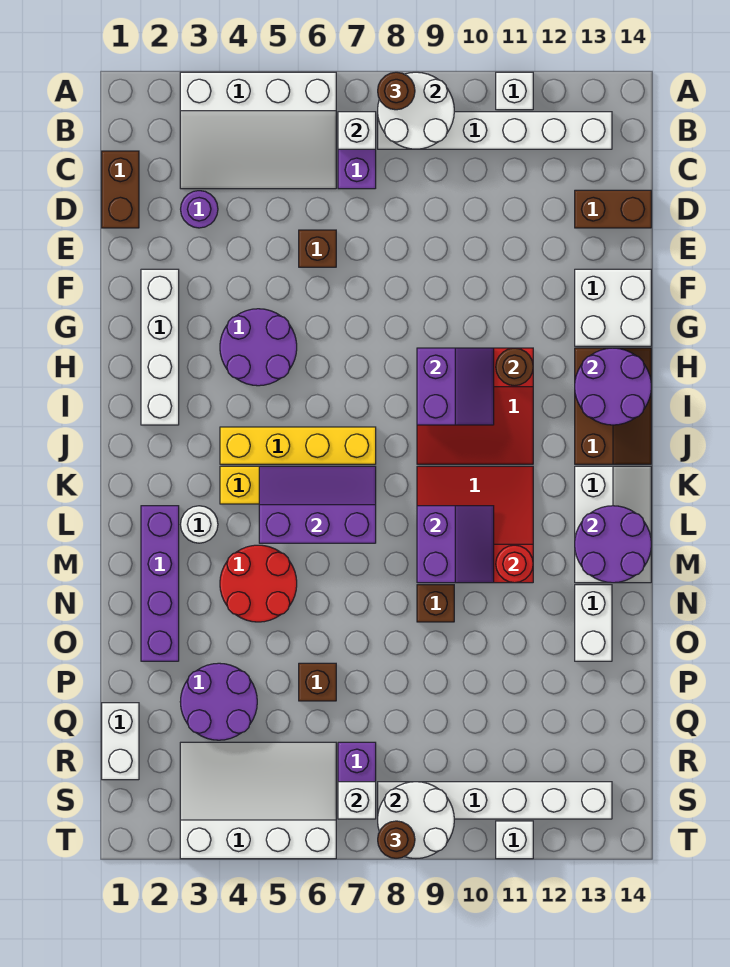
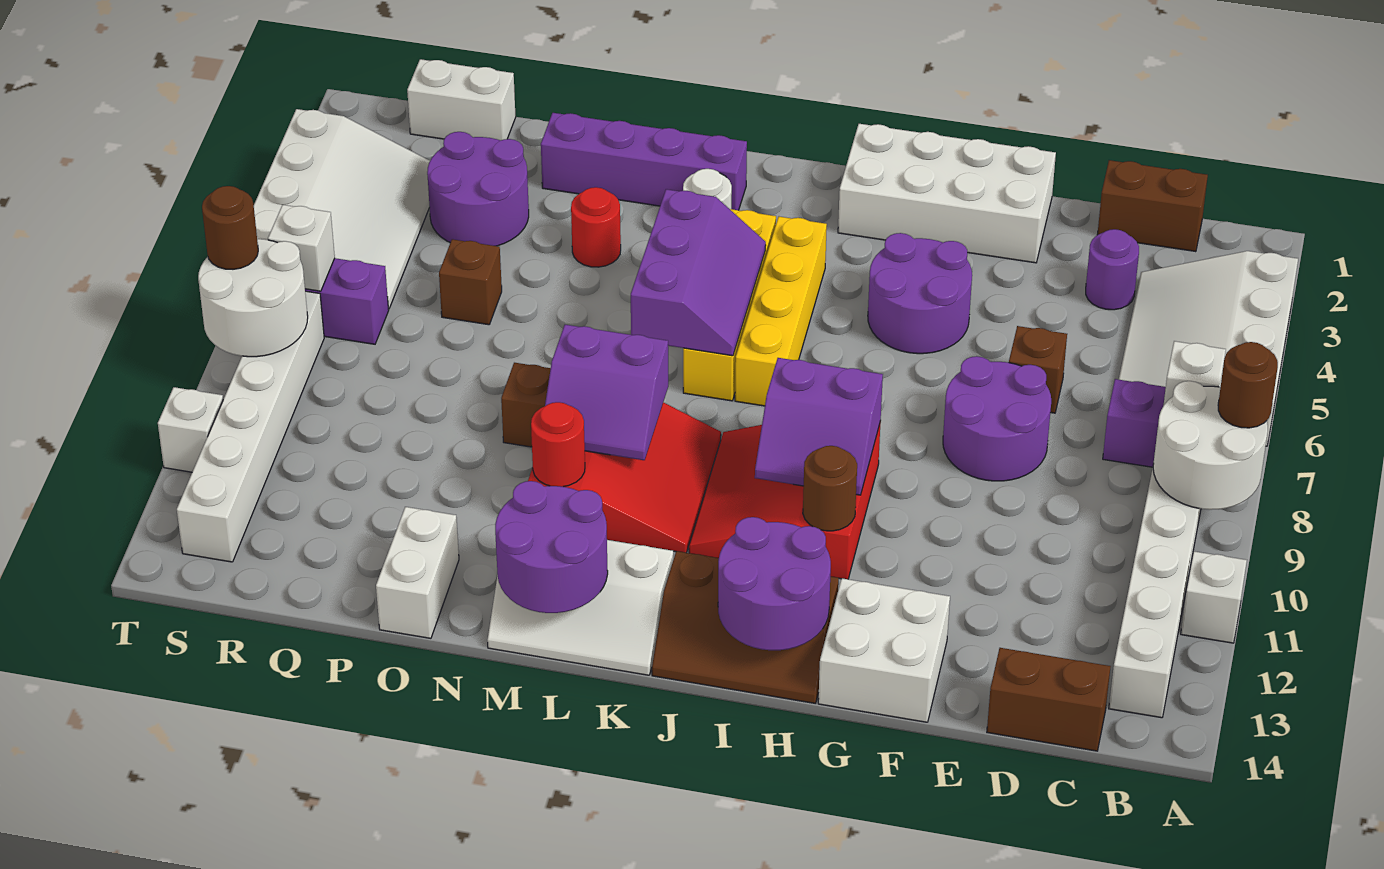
brown brick D13:D14 level 1 -> brown brick C14:D14 level 1
none -> purple round brick E7:F8 level 1
white brick F2:I2 level 1 -> white brick F1:I2 level 1
red round brick M4:N5 level 1 -> red round brick N4 level 1
white brick N13:O13 level 1 -> white brick O13:O14 level 1

